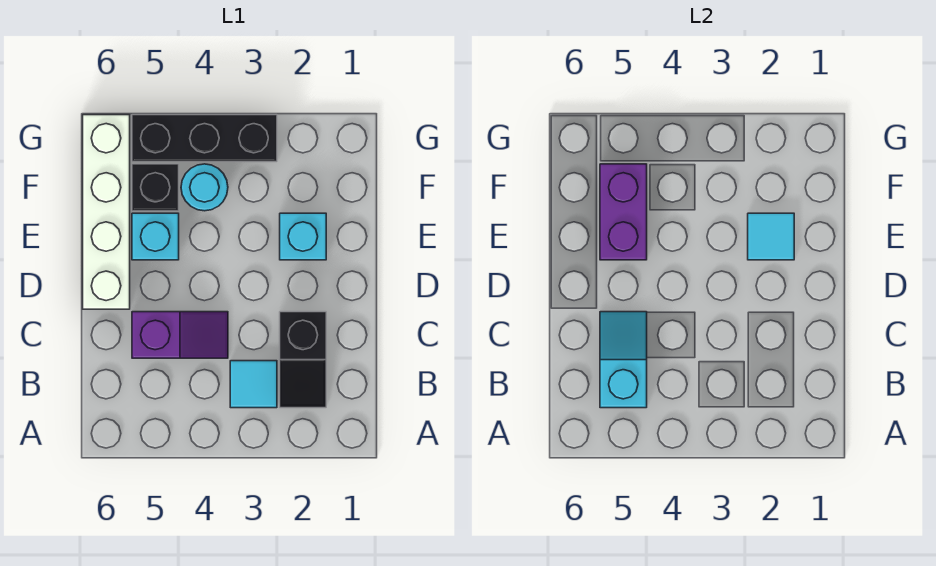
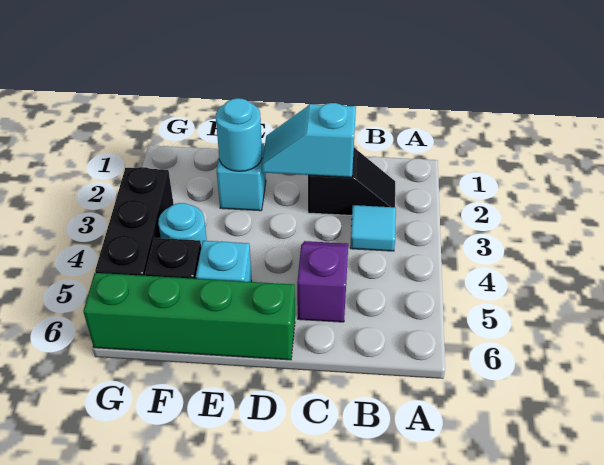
cyan slope B5:C5 level 2 top B -> cyan slope C2:D2 level 2 top C
white brick D6:G6 level 1 -> green brick D6:G6 level 1
cyan tile E2 level 2 -> cyan round brick E2 level 2
purple brick E5:F5 level 2 -> none

